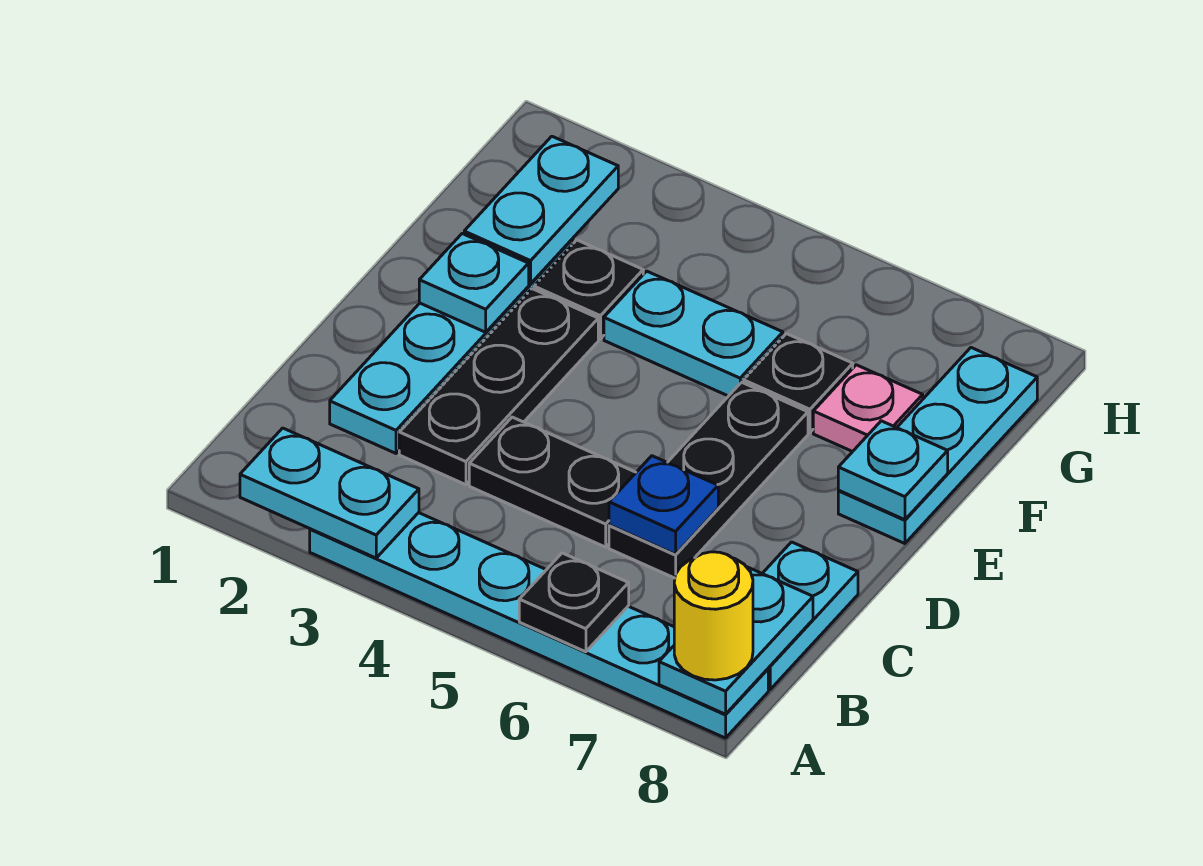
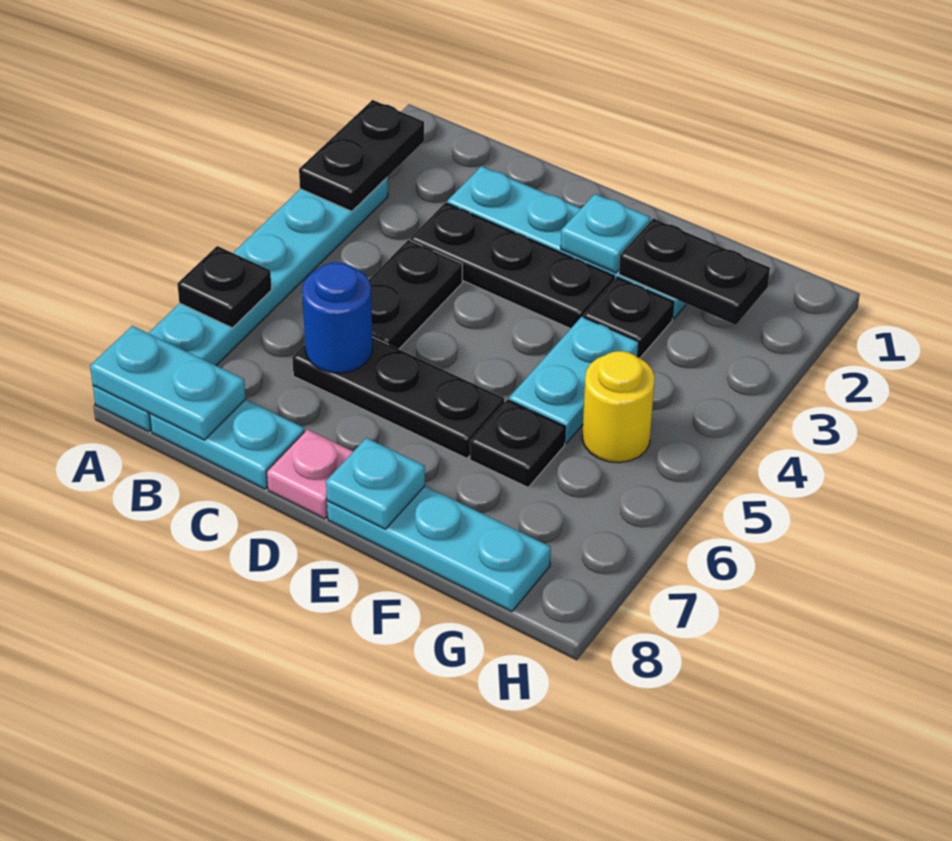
cyan plate A2:A3 level 2 -> black plate A2:A3 level 2
yellow round brick A8 level 3 -> yellow round brick G5 level 1
blue plate C6 level 2 -> blue round brick C6 level 2
cyan plate F2:G2 level 2 -> black plate F2:G2 level 2
pink plate F7 level 1 -> pink plate D8 level 1

